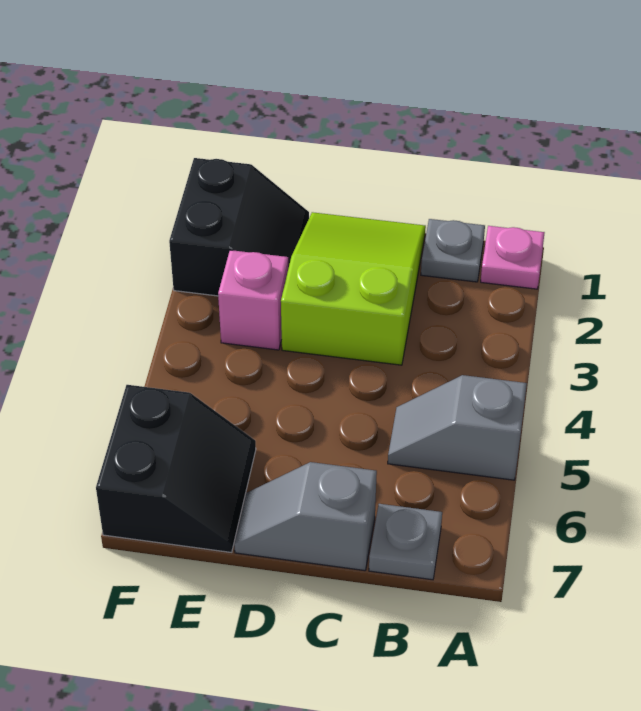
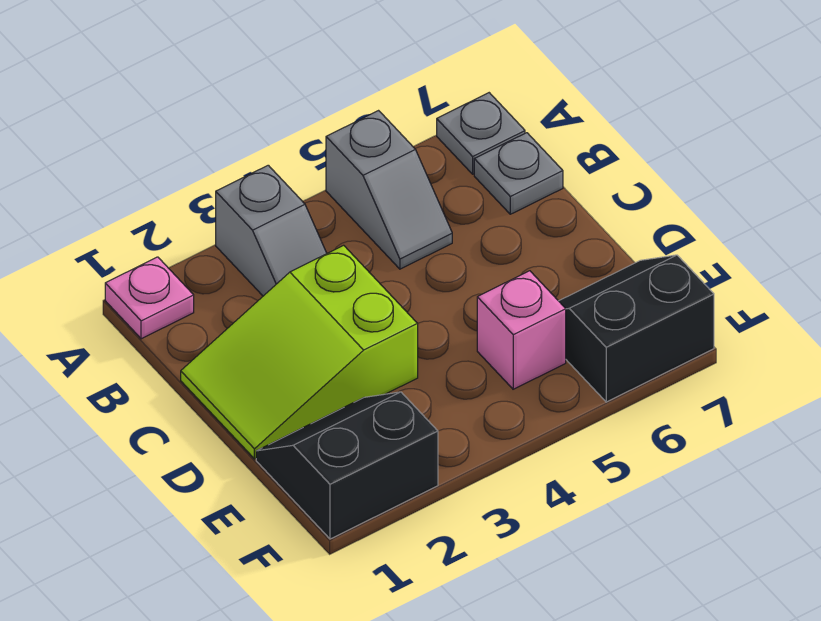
grey plate B1 level 1 -> grey plate A7 level 1
grey slope C7:D7 level 1 top C -> grey slope A3:B3 level 1 top A
pink brick E3 level 1 -> pink brick E5 level 1

